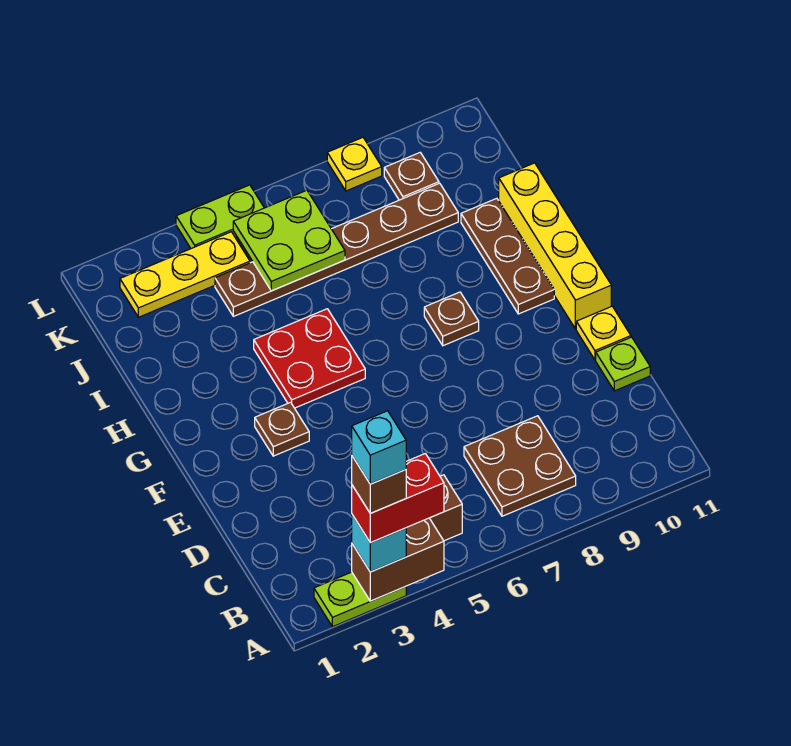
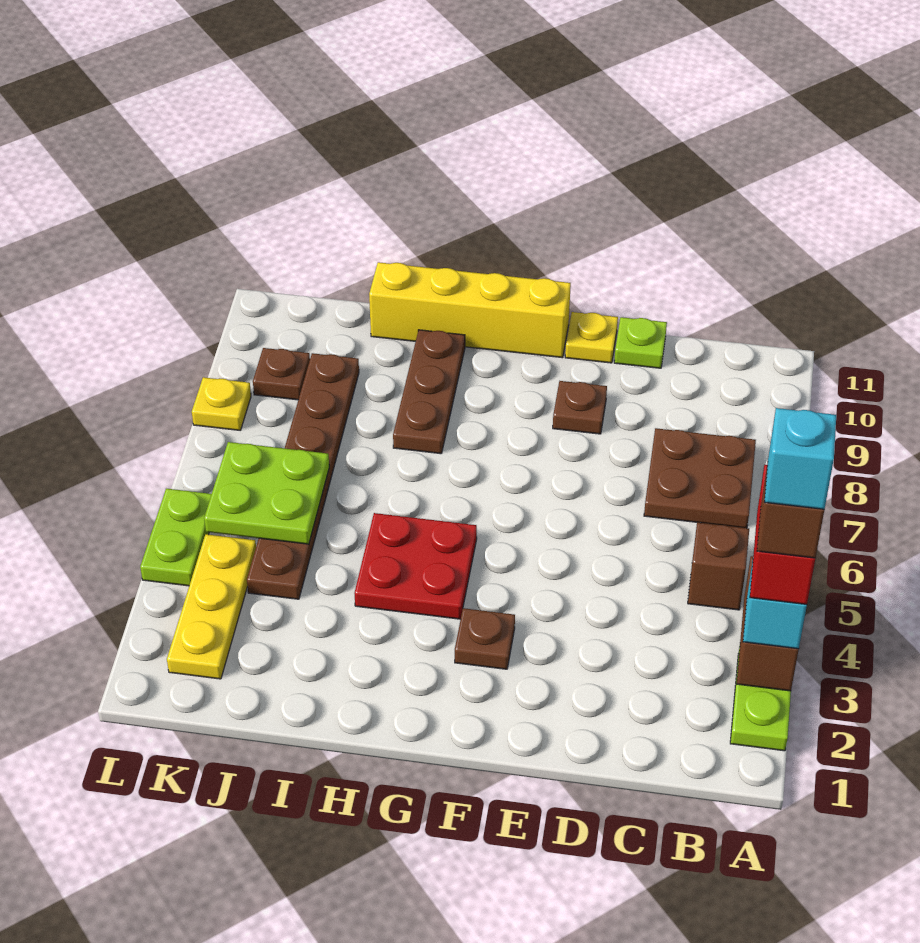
brown plate G8 level 1 -> brown plate E9 level 1
brown plate G10:I10 level 1 -> brown plate H8:H10 level 1

